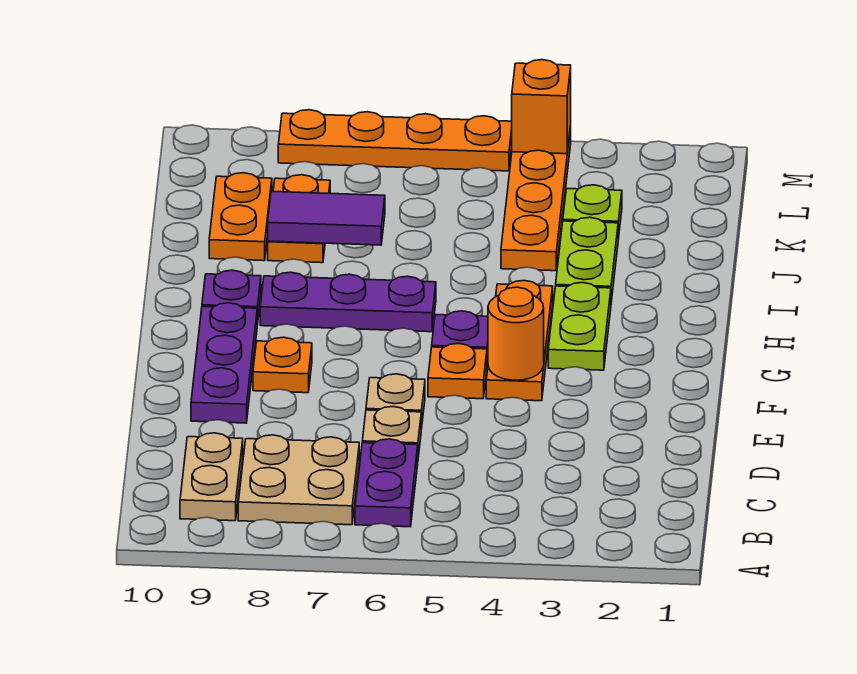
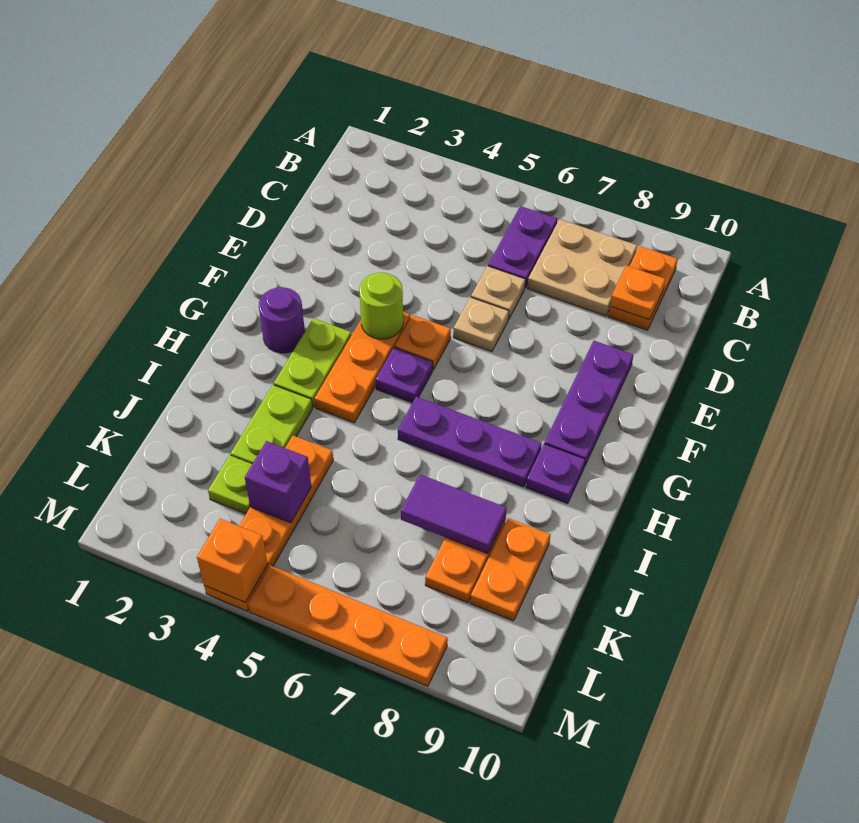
tan plate B9:C9 level 1 -> orange plate B9:C9 level 1
orange round brick F4 level 2 -> lime round brick F4 level 2
orange plate F8 level 1 -> orange plate C9 level 2
none -> purple round brick G2 level 1
none -> purple brick K4 level 2

